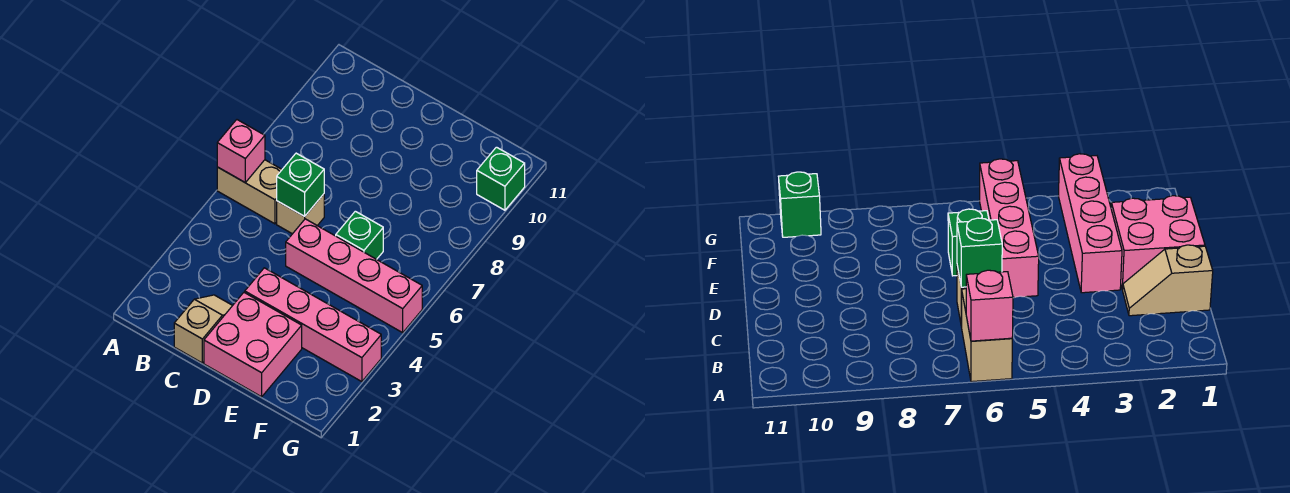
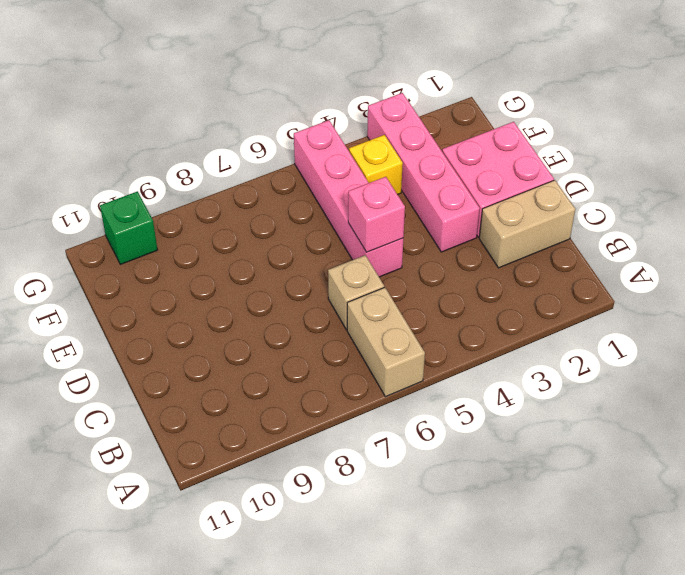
pink brick A6 level 2 -> pink brick D5 level 2
tan slope C1:C2 level 1 top 1 -> tan brick C1:C2 level 1
green brick C6 level 2 -> none
green brick E6 level 1 -> none
none -> yellow brick F4 level 1

